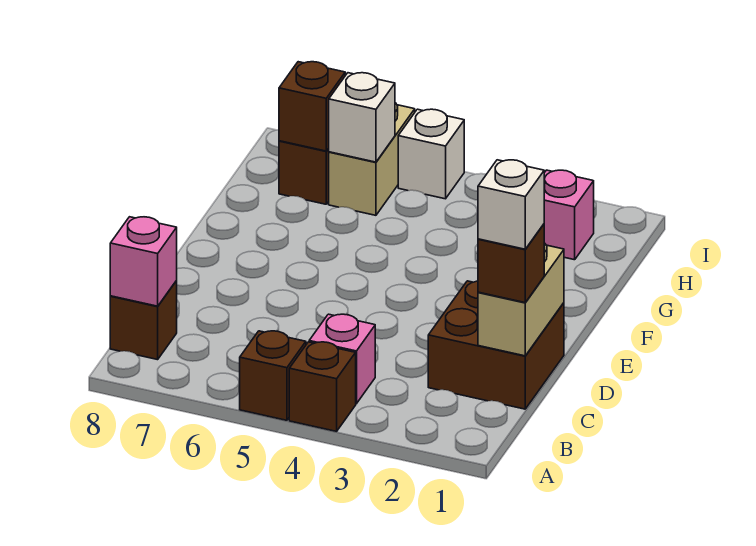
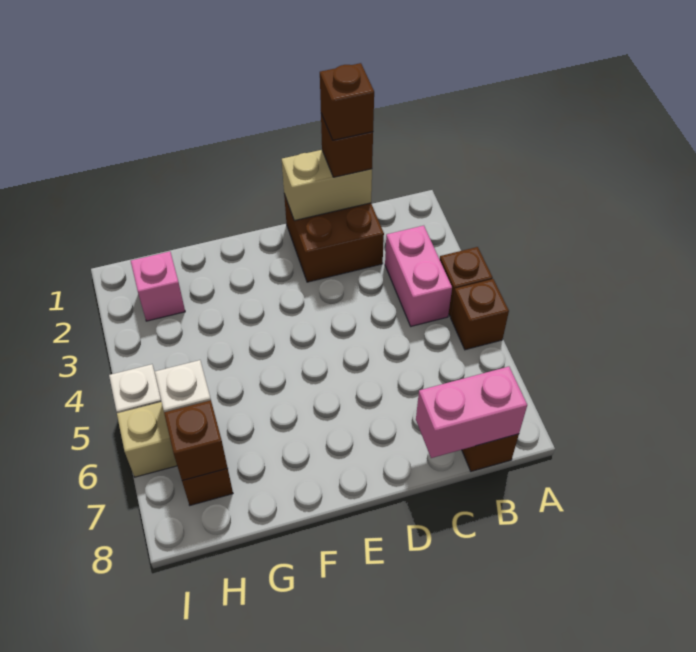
pink brick B4 level 1 -> pink brick B3:B4 level 1
pink brick B8 level 2 -> pink brick B8:C8 level 2
white brick C1 level 4 -> brown brick C1 level 4

